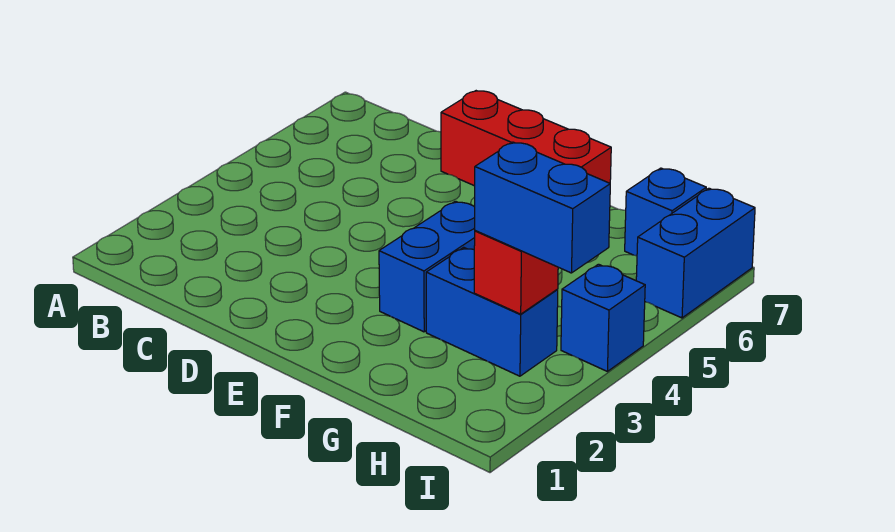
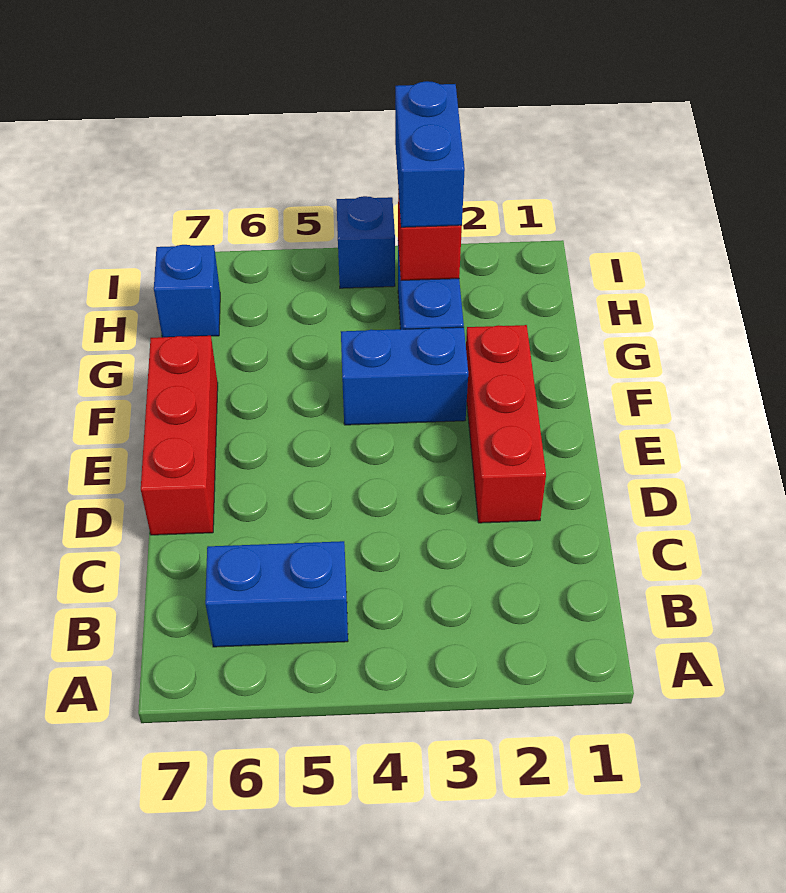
none -> red brick D2:F2 level 1
blue brick I6:I7 level 1 -> blue brick B5:B6 level 1

